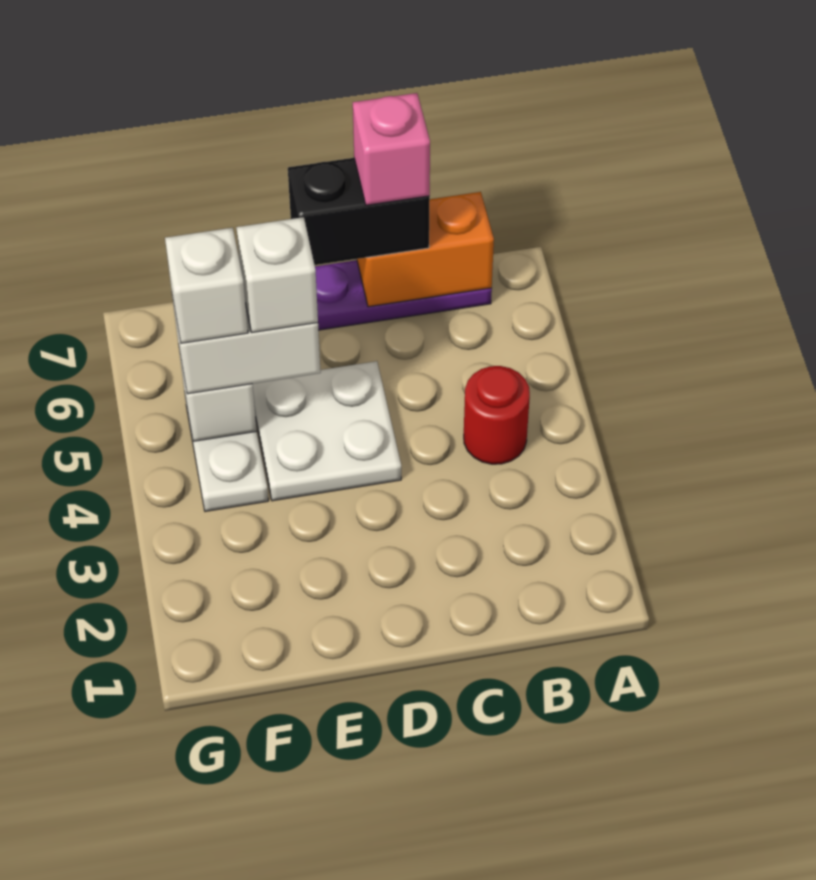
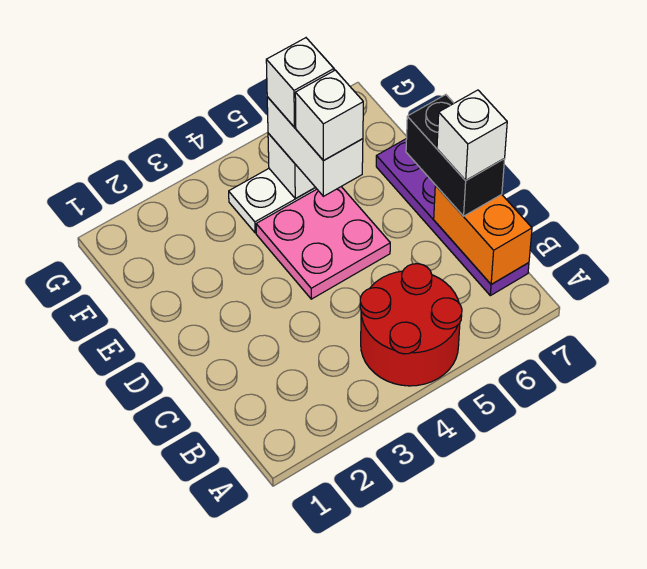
red round brick B4 level 1 -> red round brick A4:B5 level 1
pink brick C7 level 4 -> white brick C7 level 4
white plate D4:E5 level 1 -> pink plate D4:E5 level 1

